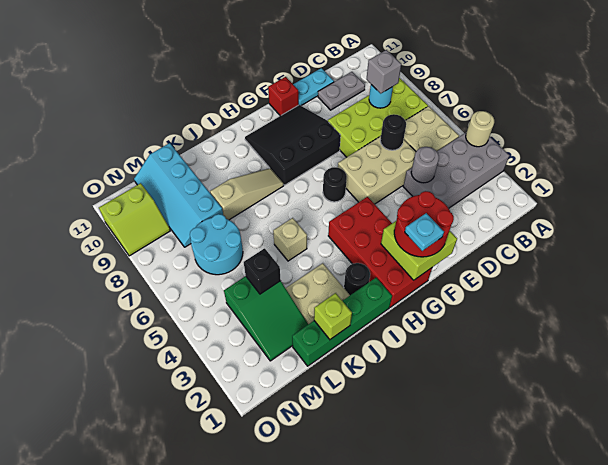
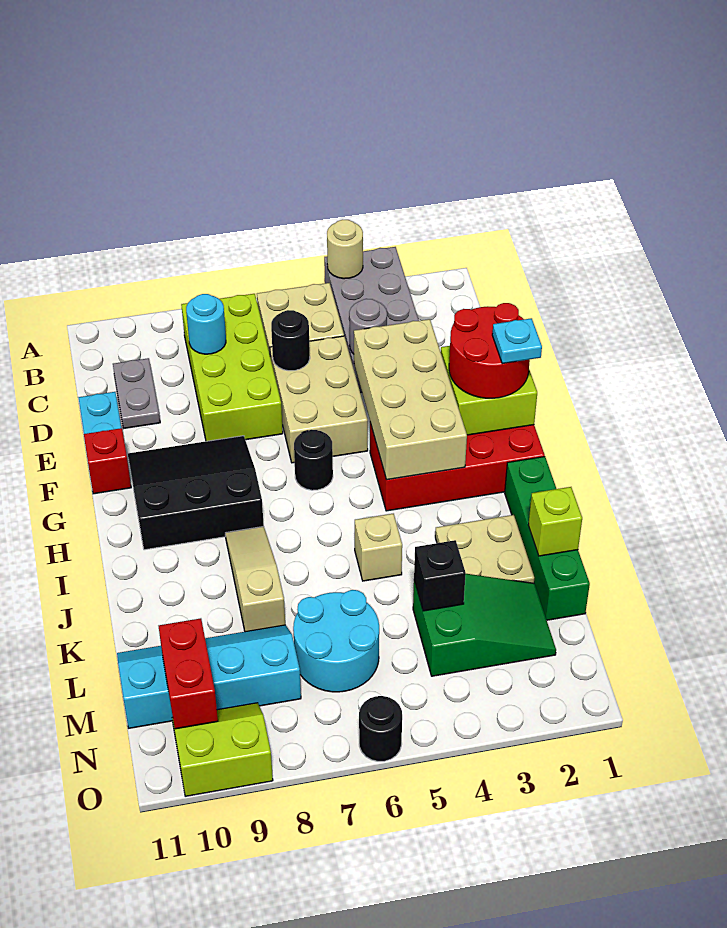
grey brick C8 level 3 -> none
none -> tan brick E3:H4 level 2
black slope F8:H10 level 1 top 8 -> black slope F8:H10 level 1 top H
black round brick I2 level 1 -> black round brick O6 level 1
cyan slope L8:M11 level 1 top L -> cyan slope L8:M11 level 1 top M
none -> red brick M10:N10 level 2
lime slope N9:O10 level 1 top 10 -> lime slope N9:O10 level 1 top O

